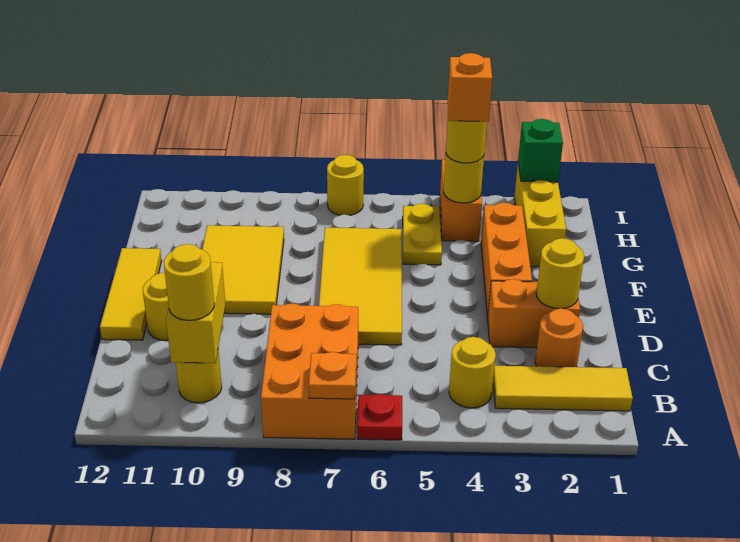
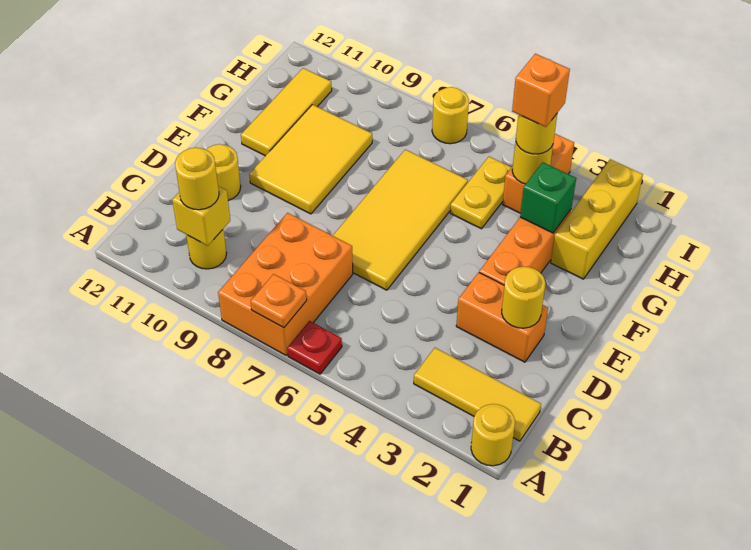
yellow round brick B4 level 1 -> yellow round brick A1 level 1
yellow brick B10:C10 level 2 -> yellow brick B10 level 2
orange round brick C2 level 1 -> none
yellow tile D12:F12 level 1 -> yellow tile F11:H11 level 1
green brick I2 level 2 -> green brick G3 level 2

